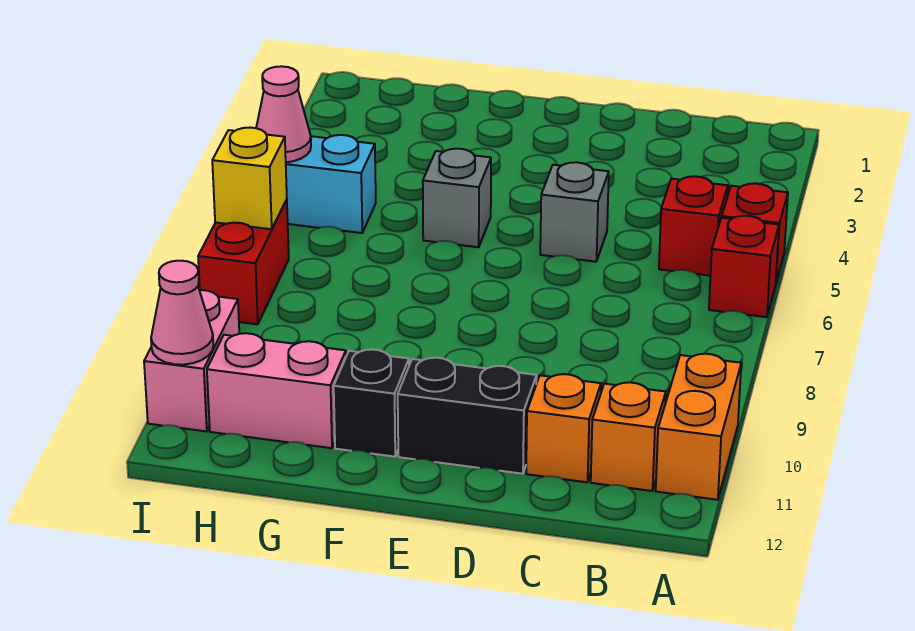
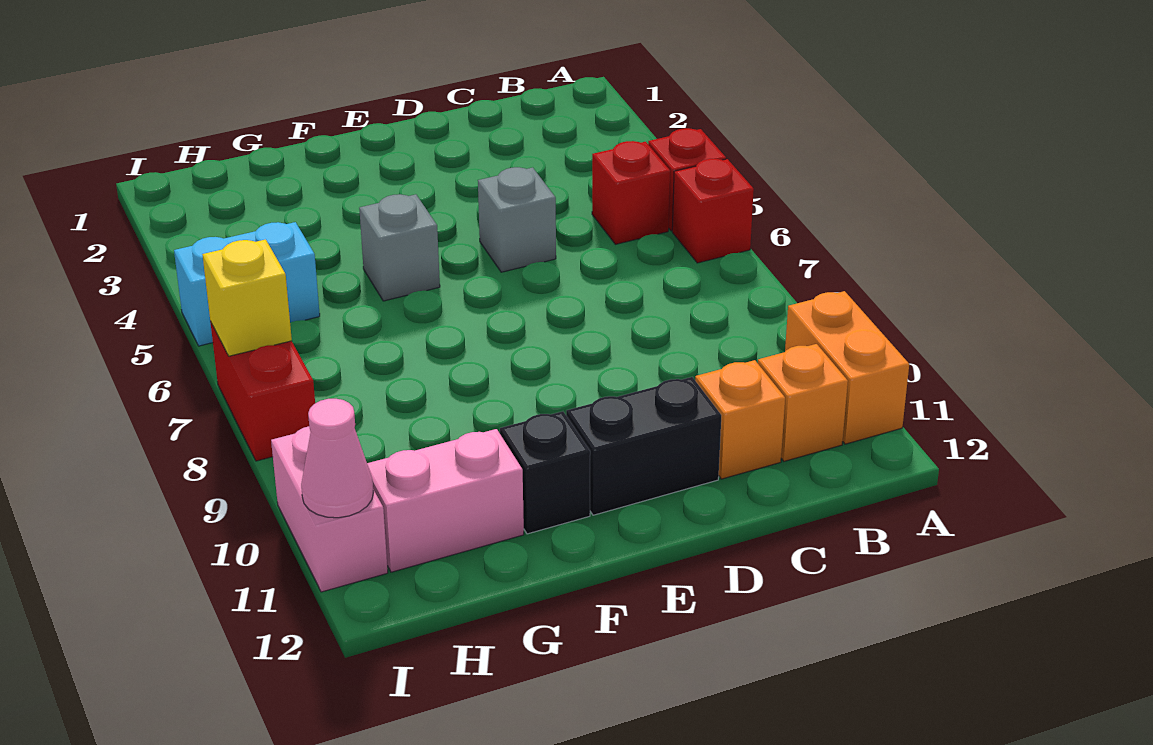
pink cone I5 level 2 -> none

